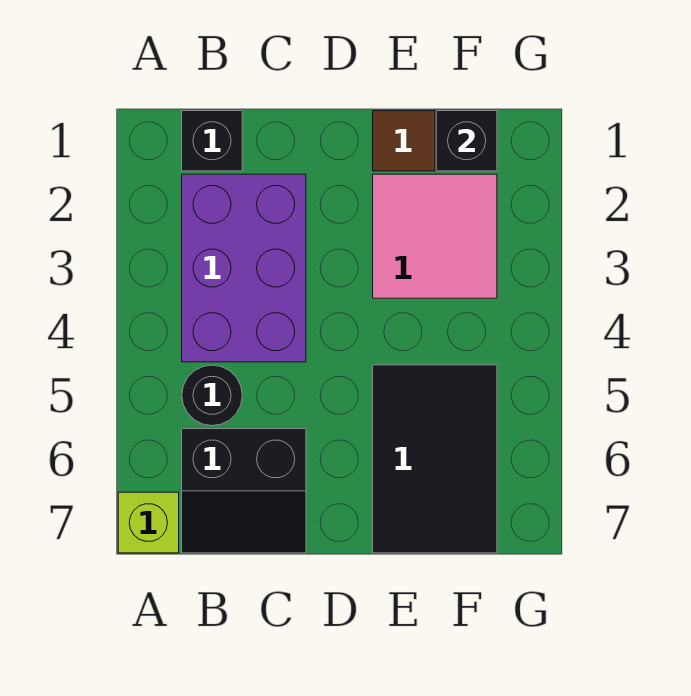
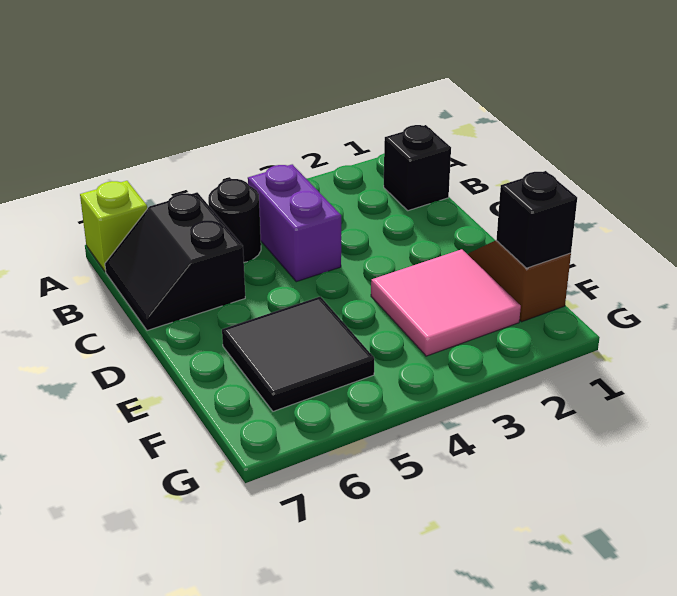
purple brick B2:C4 level 1 -> purple brick B4:C4 level 1
black tile E5:F7 level 1 -> black tile E5:F6 level 1

